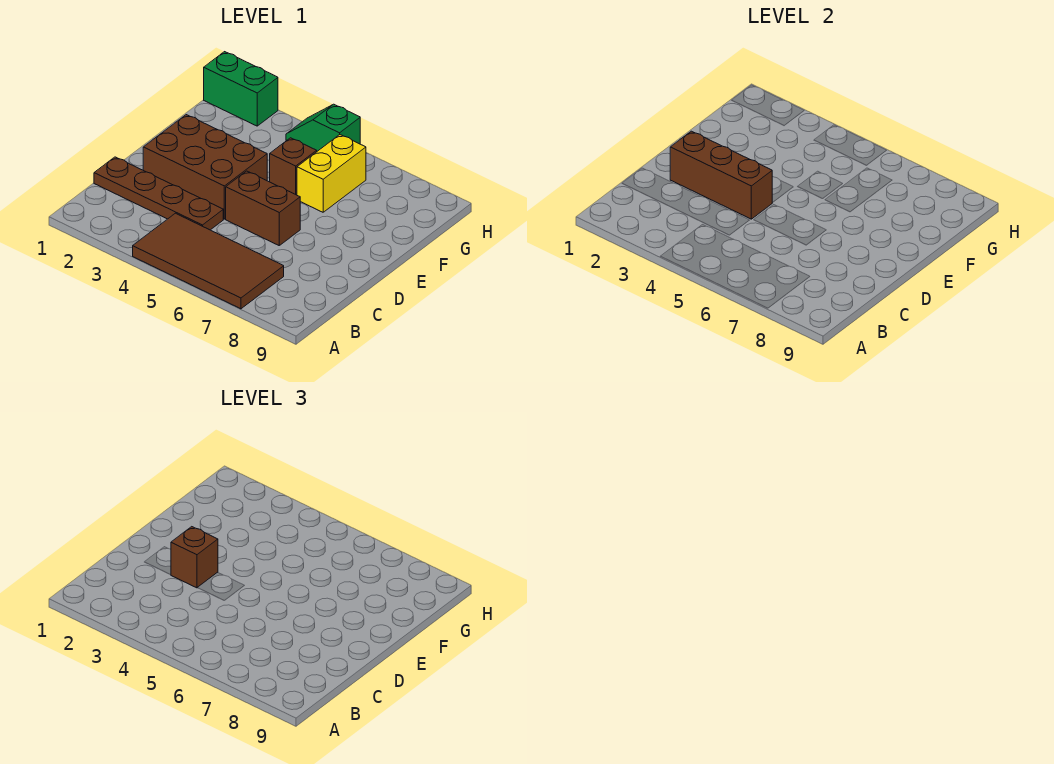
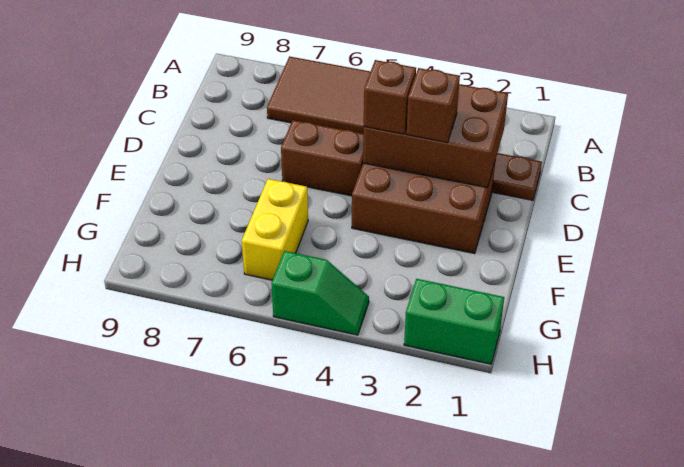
brown brick D2:D4 level 2 -> brown brick C2:D4 level 2
brown brick F5 level 1 -> brown brick D4 level 3

